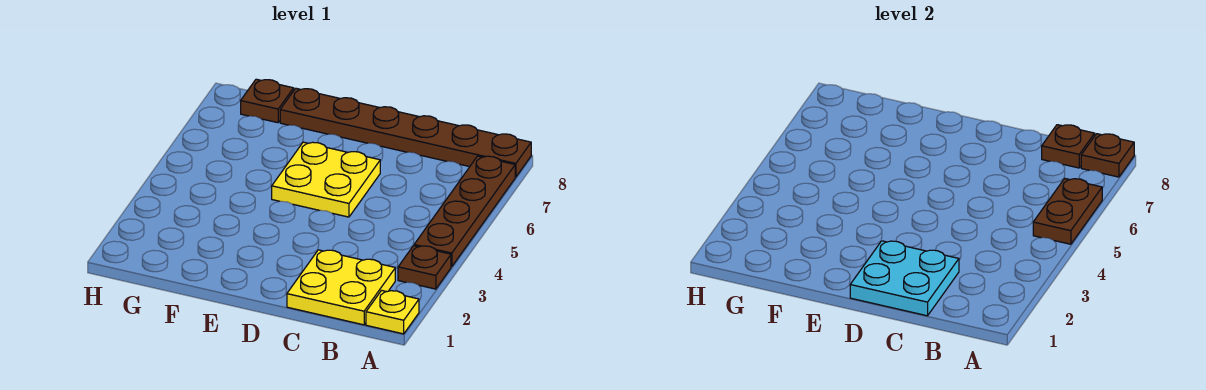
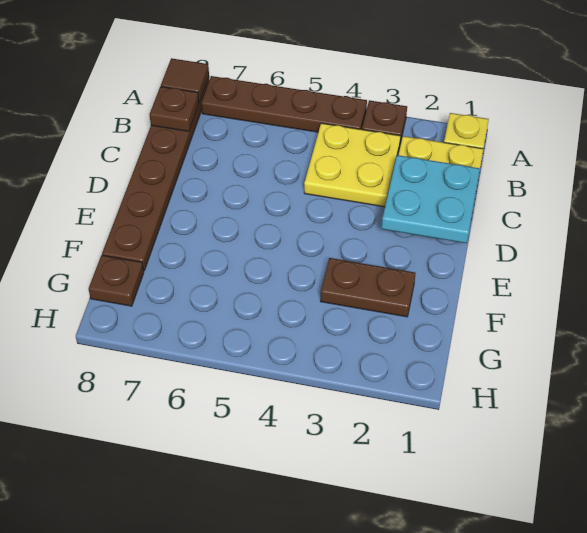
brown plate A5:A6 level 2 -> brown plate F2:F3 level 1
brown plate A8 level 2 -> brown tile A8 level 2
yellow plate D5:E6 level 1 -> yellow plate B3:C4 level 1

